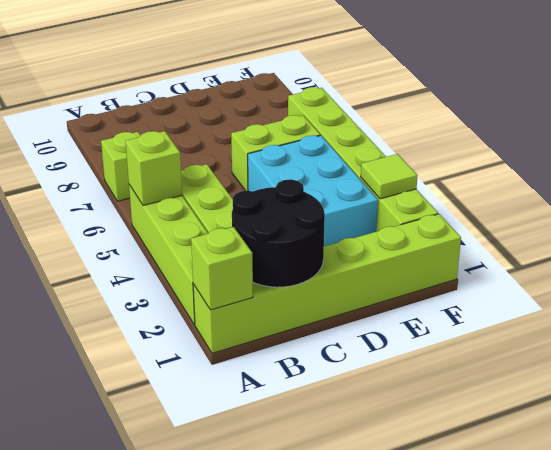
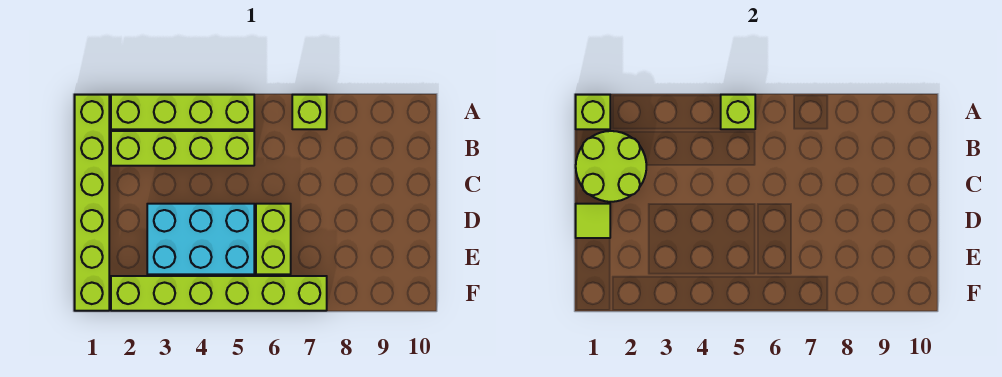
black round brick B1:C2 level 2 -> lime round brick B1:C2 level 2
lime tile F3 level 2 -> lime tile D1 level 2

